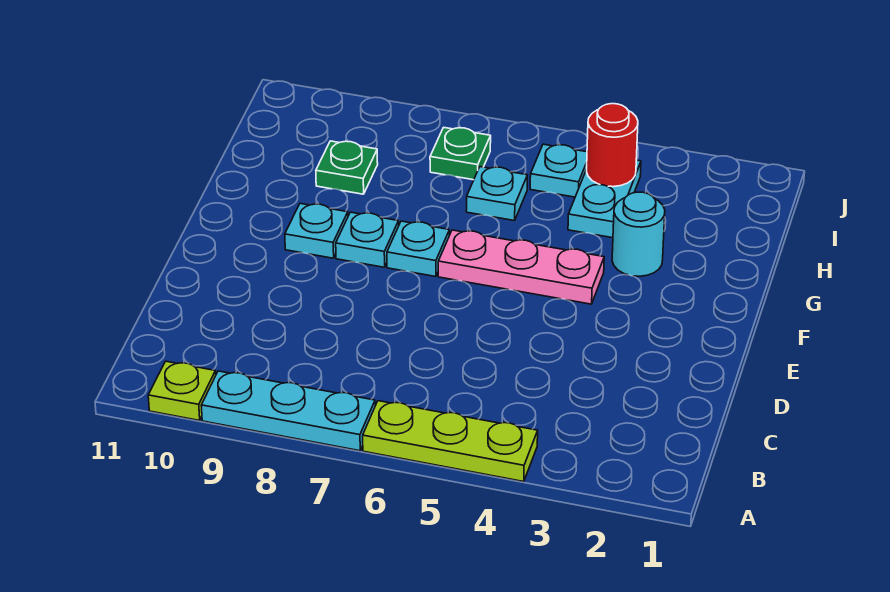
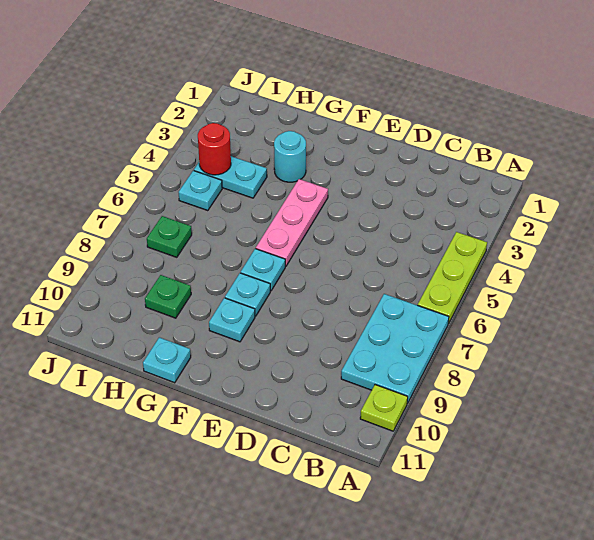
cyan plate A7:A9 level 1 -> cyan plate A7:B9 level 1
cyan plate H6 level 1 -> cyan plate G11 level 1

